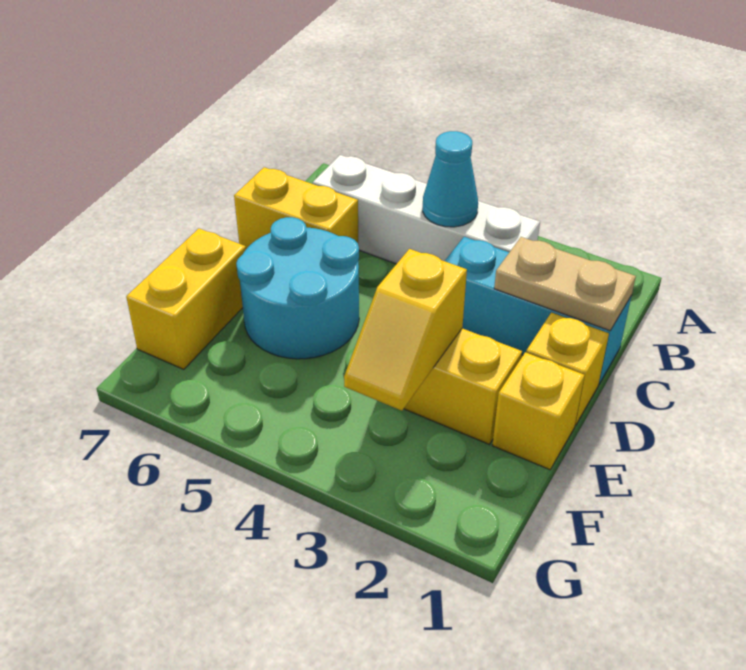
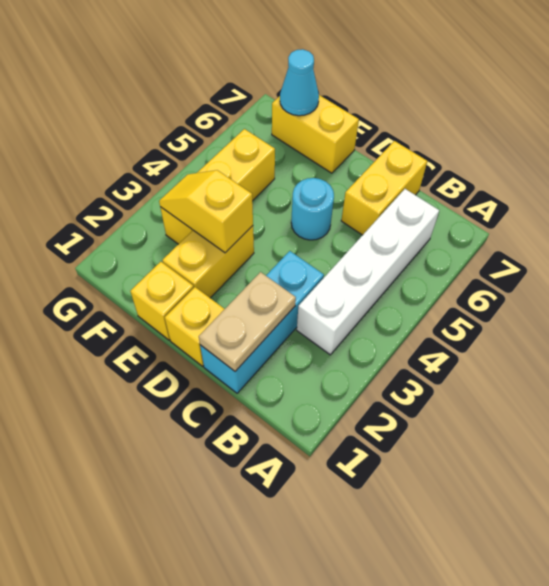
cyan cone B4 level 2 -> cyan cone F7 level 2
cyan round brick D5:E6 level 1 -> cyan round brick D5 level 1
none -> yellow brick F3:F5 level 1

